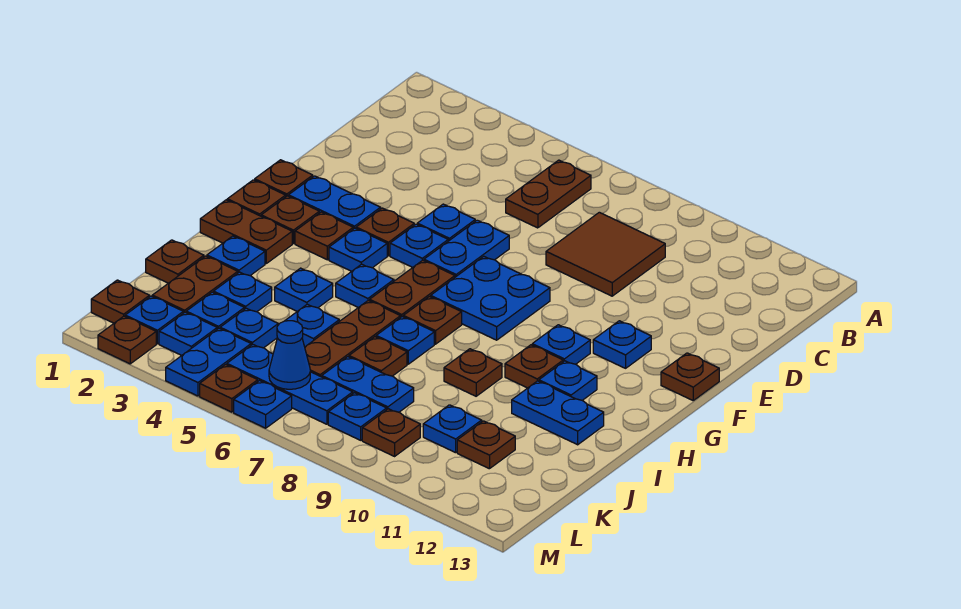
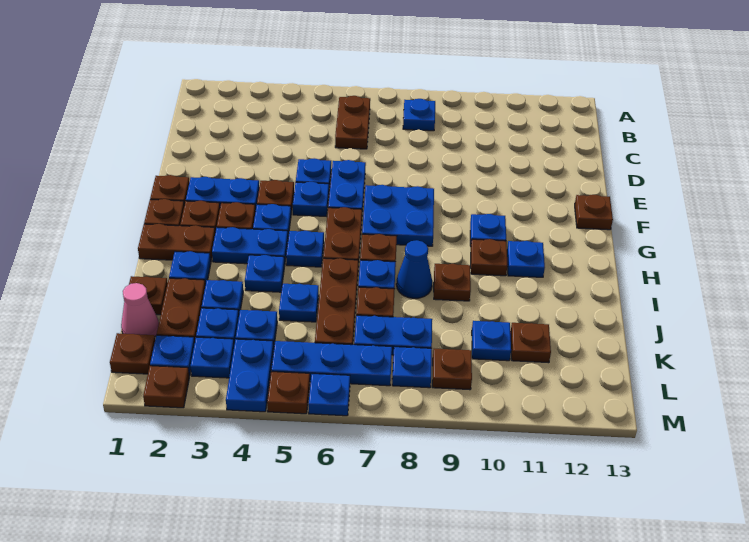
brown tile C8:D9 level 1 -> none
blue plate F11 level 1 -> blue plate B8 level 1
blue plate I11:I12 level 1 -> blue plate H3:H4 level 1
none -> pink cone K1 level 1
blue cone L6 level 2 -> blue cone I8 level 1

